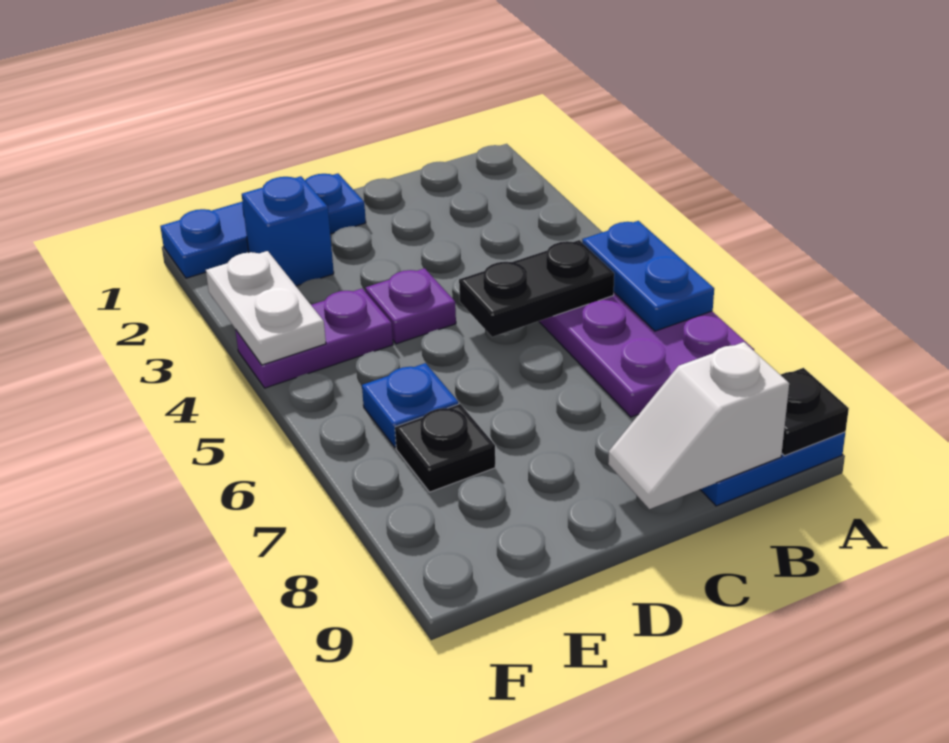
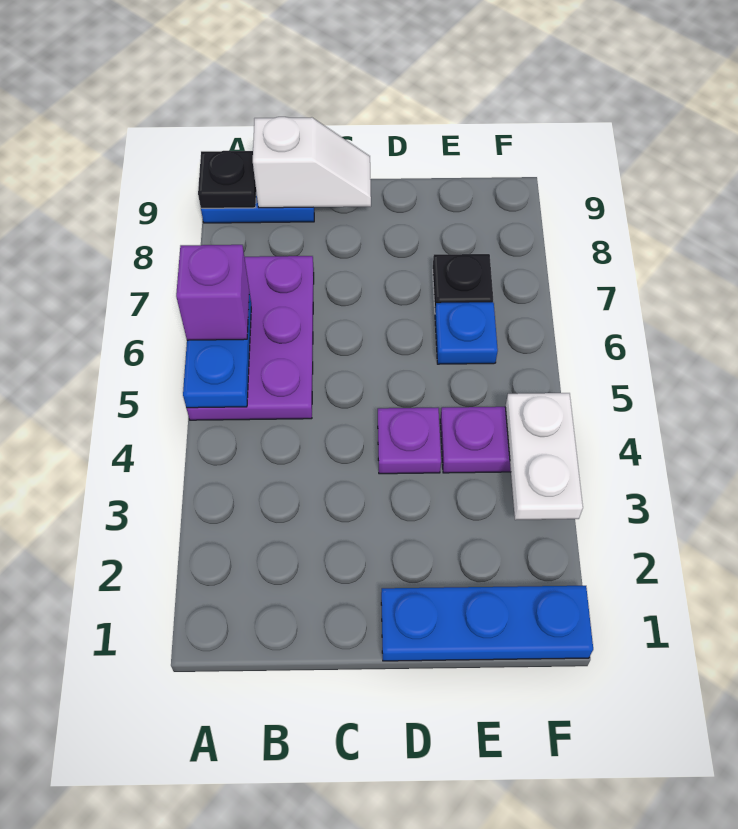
none -> purple brick A6 level 3
black plate B5:C5 level 2 -> none
blue brick E2 level 1 -> none

